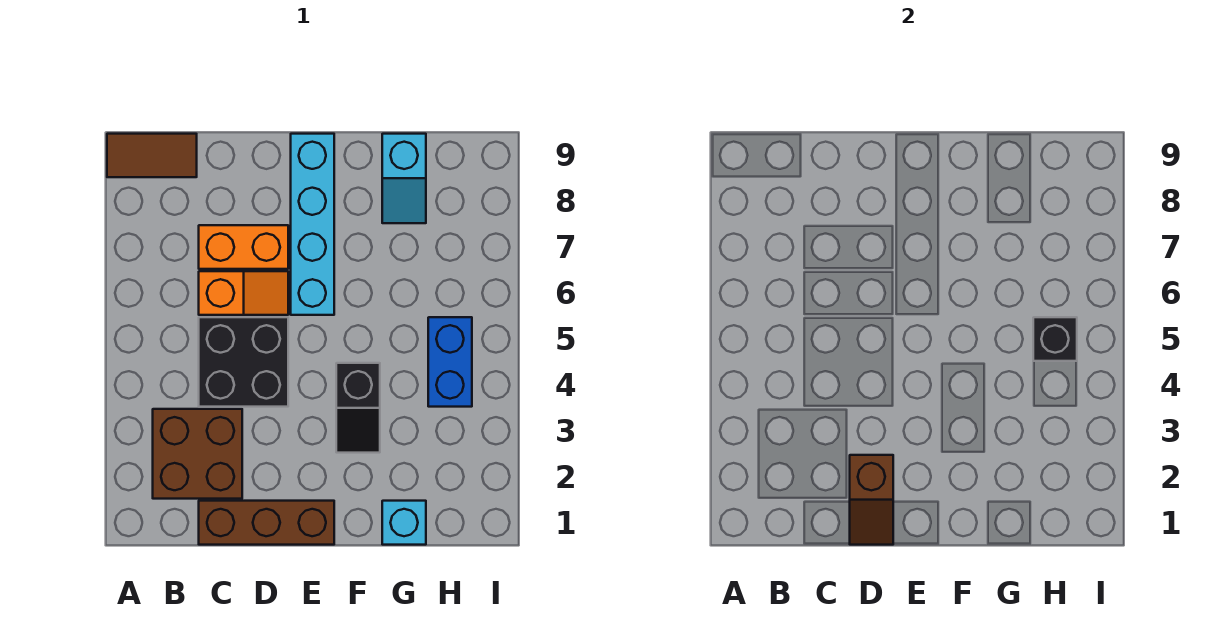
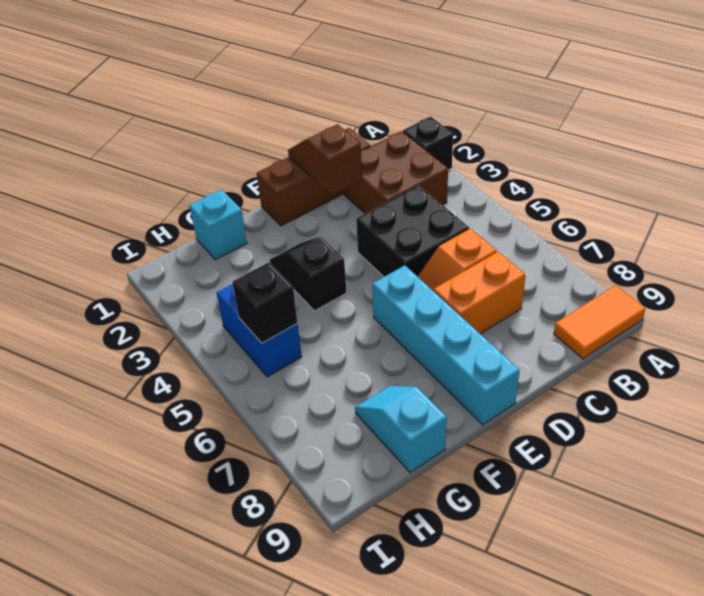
none -> black brick A2 level 1
brown tile A9:B9 level 1 -> orange tile A9:B9 level 1

